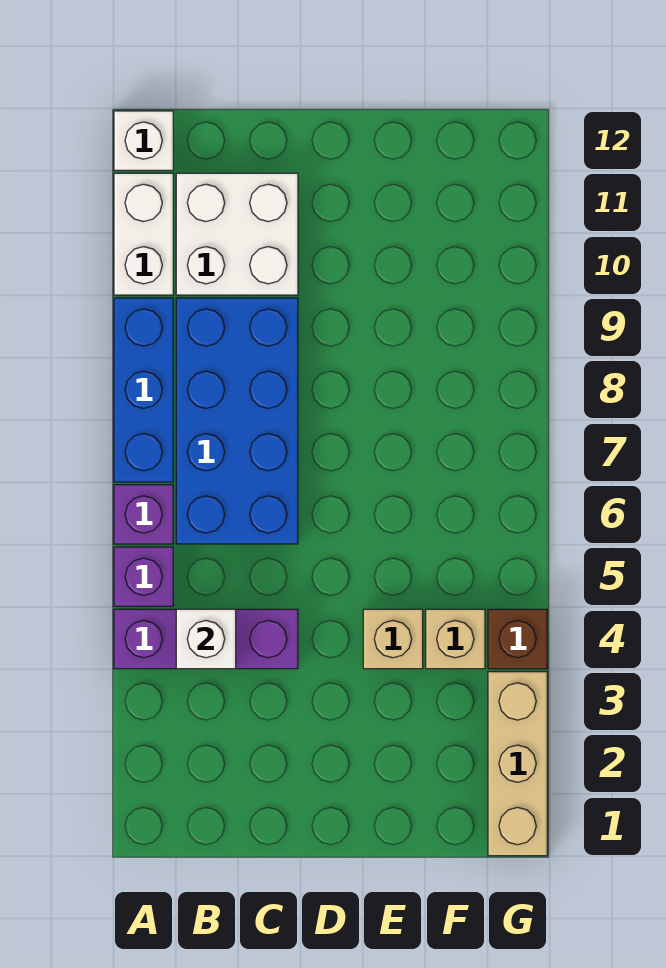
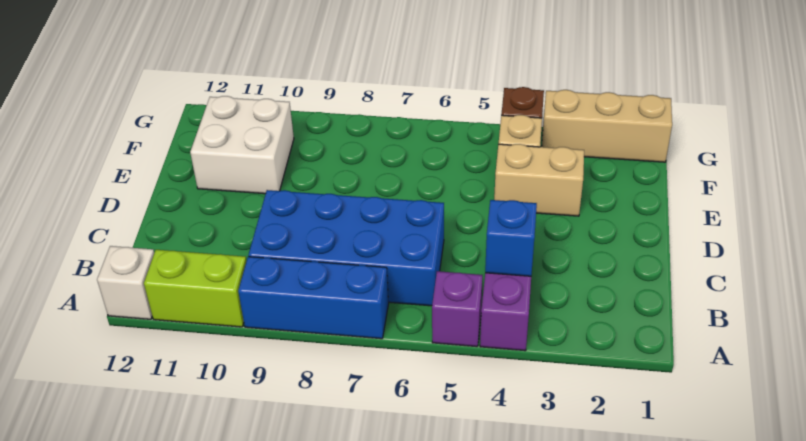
purple brick A6 level 1 -> none
white brick A10:A11 level 1 -> lime brick A10:A11 level 1
white brick B4 level 2 -> blue brick B4 level 2
white brick B10:C11 level 1 -> white brick E10:F11 level 1
tan brick E4 level 1 -> tan brick E3:E4 level 1

